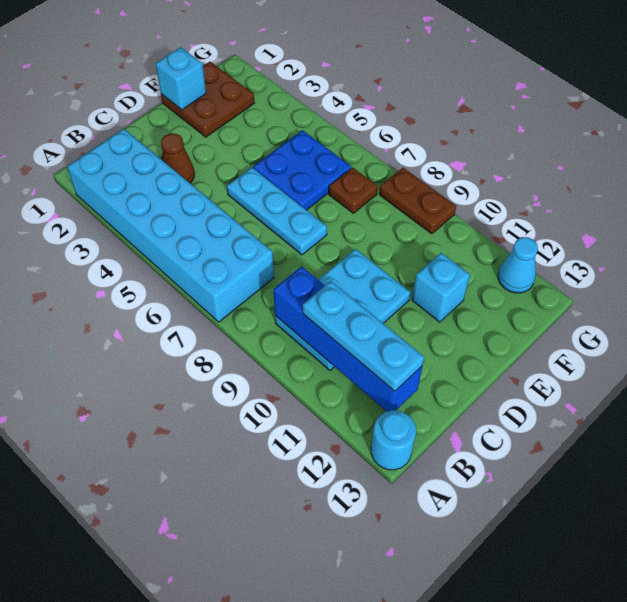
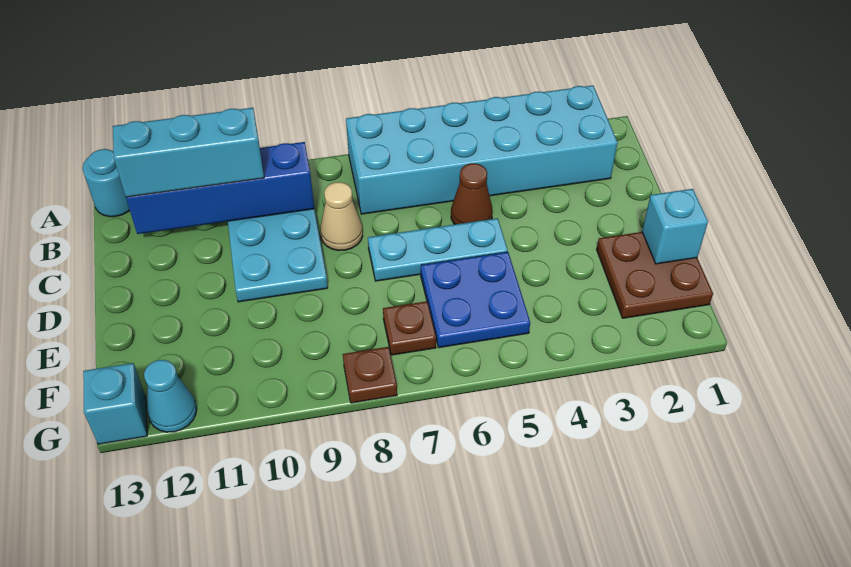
cyan plate B10:B12 level 3 -> cyan brick B10:B12 level 3
brown cone C3 level 1 -> brown cone C5 level 1
none -> tan cone C8 level 1
cyan brick E11 level 1 -> cyan brick G13 level 1
brown plate G8:G9 level 1 -> brown plate G8 level 1

